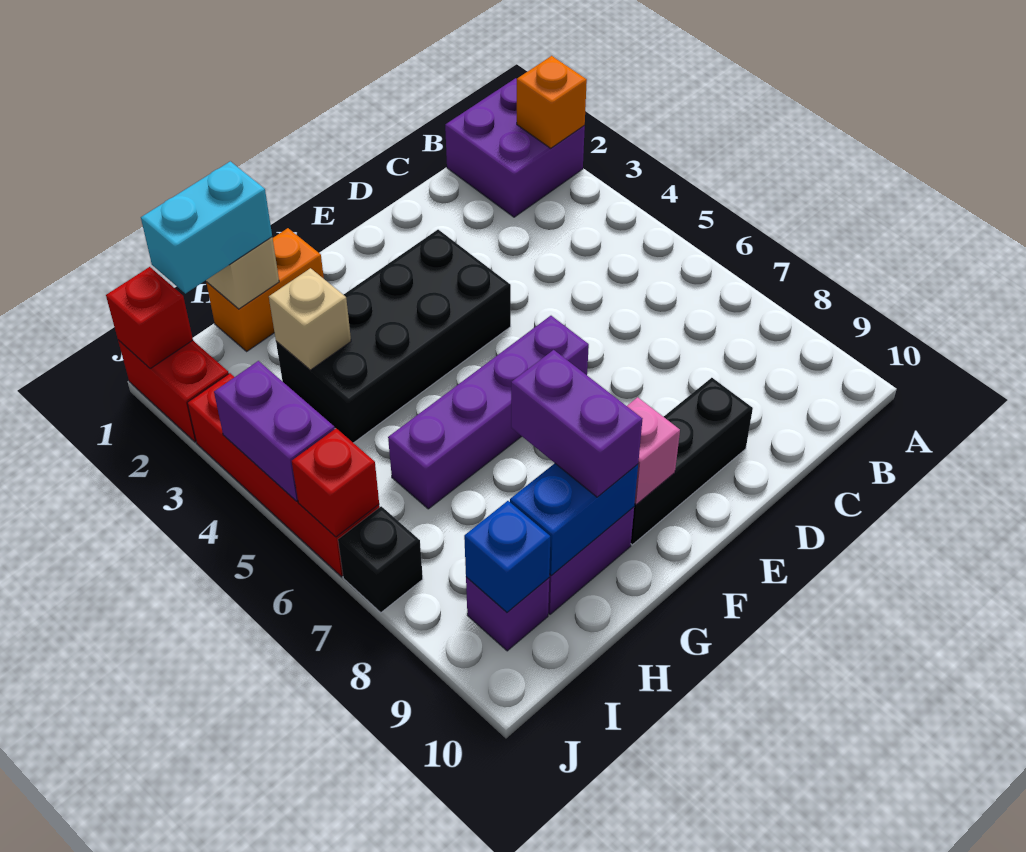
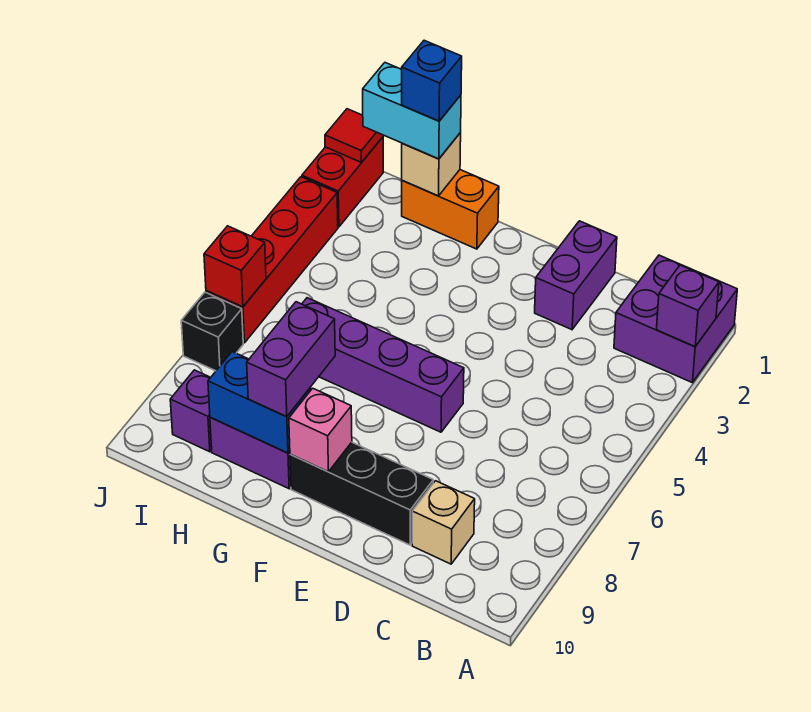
orange brick A2 level 2 -> purple brick A2 level 2
black brick E3:H4 level 1 -> none
tan brick H3 level 2 -> tan brick C9 level 1
blue brick I9 level 2 -> blue brick H1 level 4
red brick J1 level 2 -> red tile J1 level 2
purple brick J4:J5 level 2 -> purple brick D1:D2 level 1

